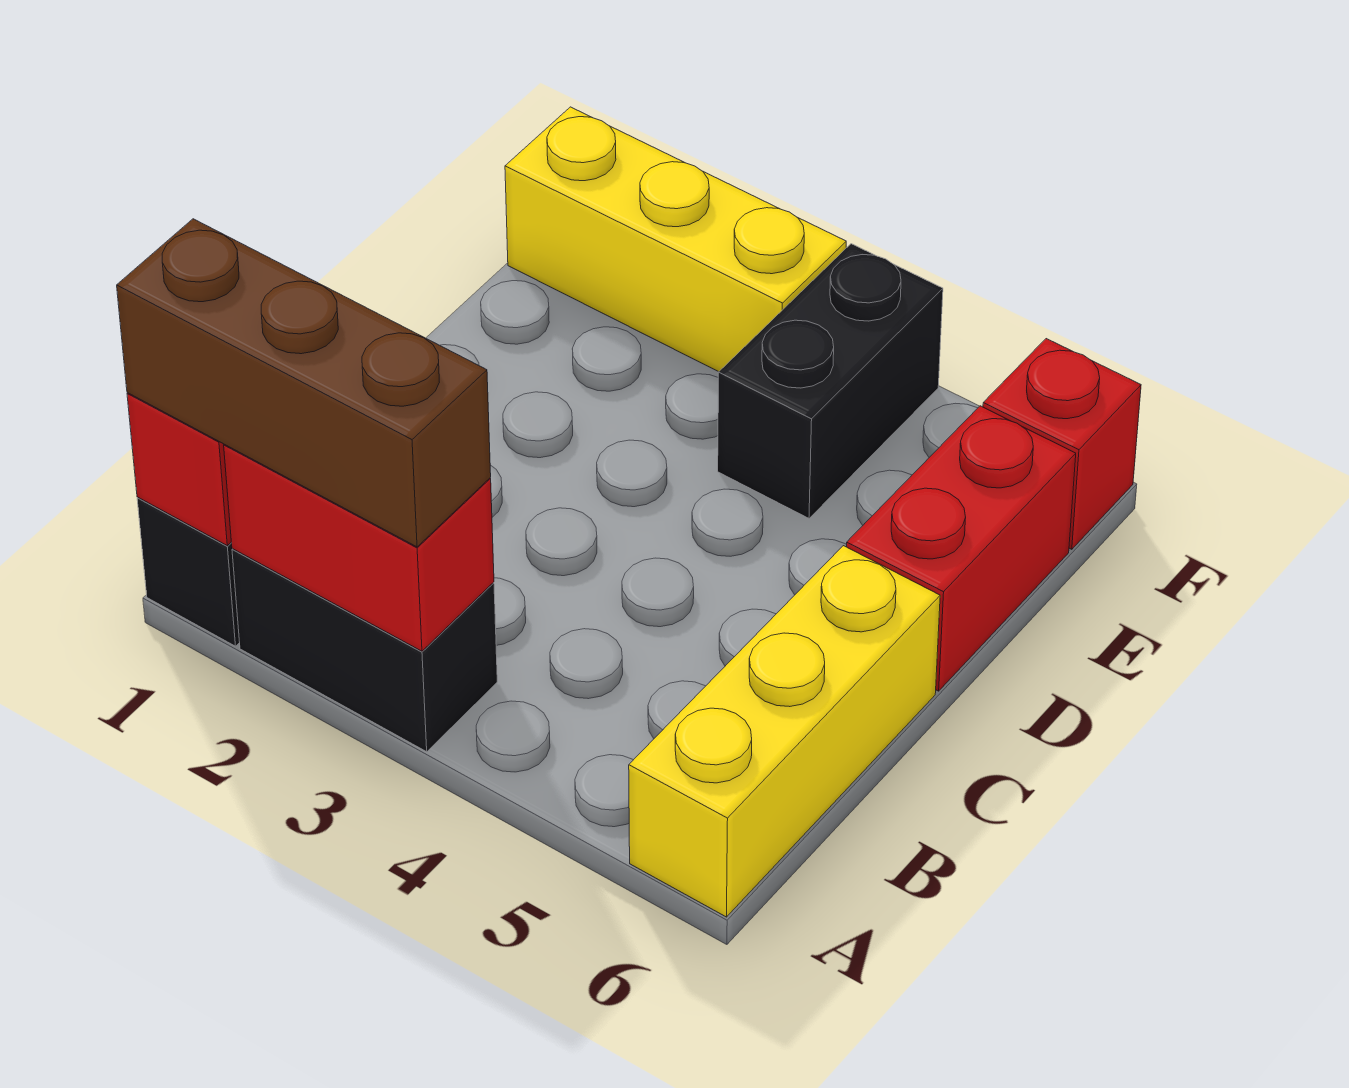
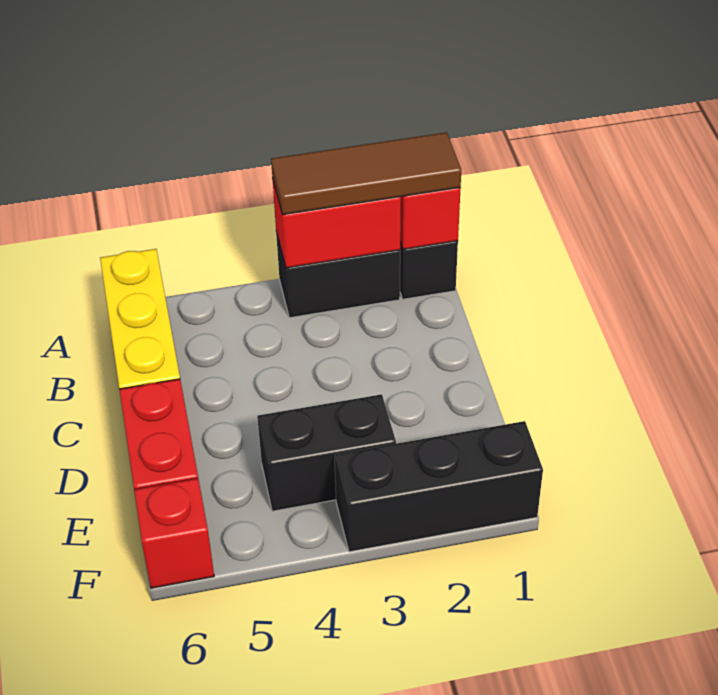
brown brick A1:A3 level 3 -> brown tile A1:A3 level 3
black brick E4:F4 level 1 -> black brick E3:E4 level 1
yellow brick F1:F3 level 1 -> black brick F1:F3 level 1

